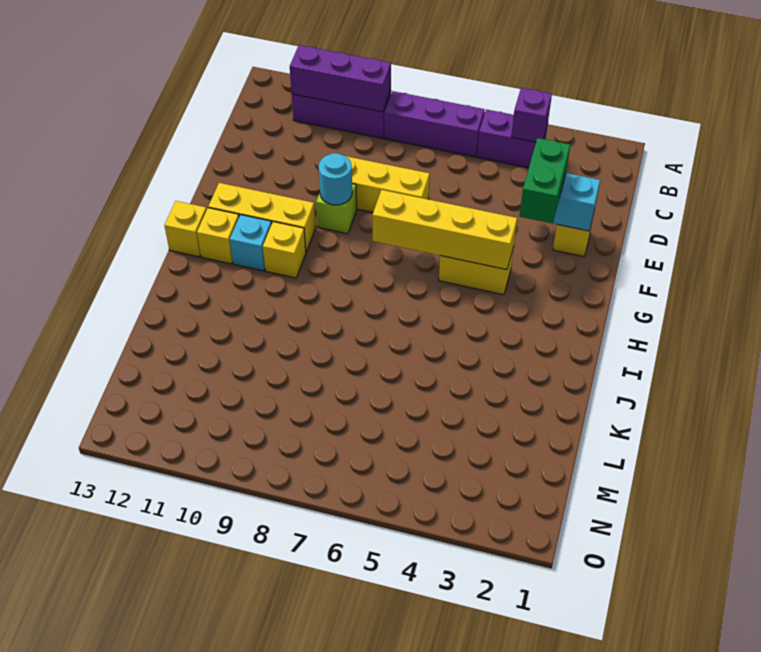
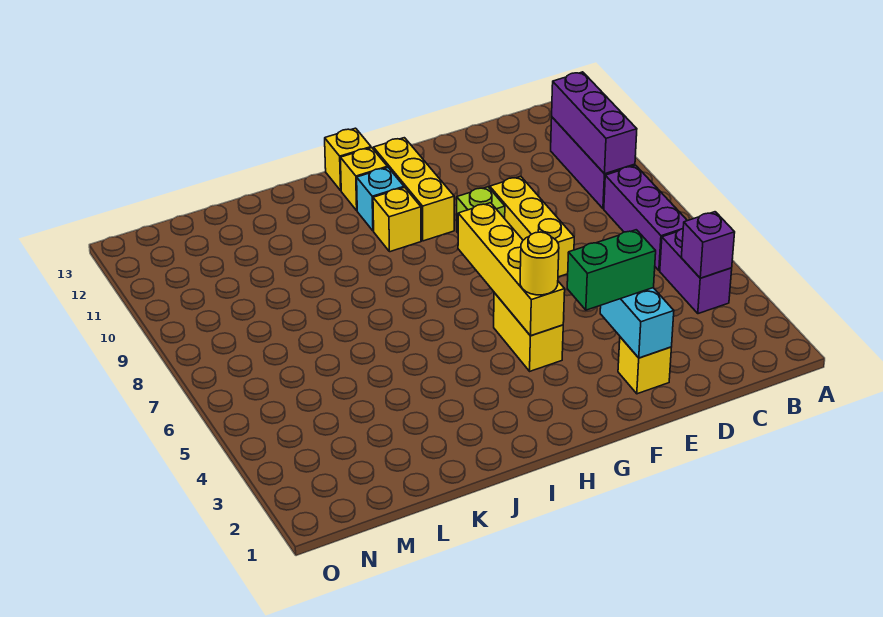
cyan round brick F9 level 2 -> none
none -> yellow round brick G4 level 3

